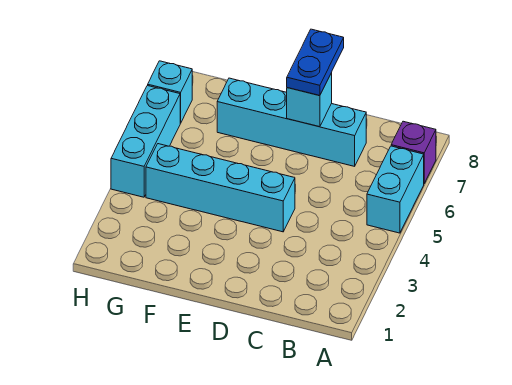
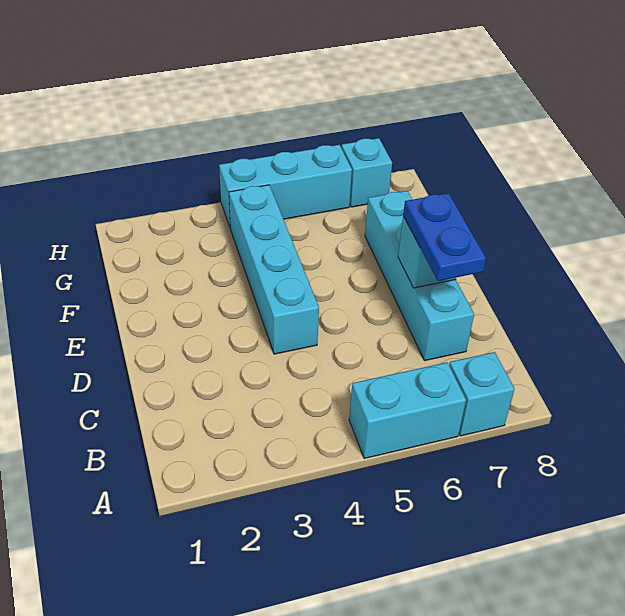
purple brick A7 level 1 -> cyan brick A7 level 1
blue plate D7:D8 level 3 -> blue plate C7:D7 level 3

